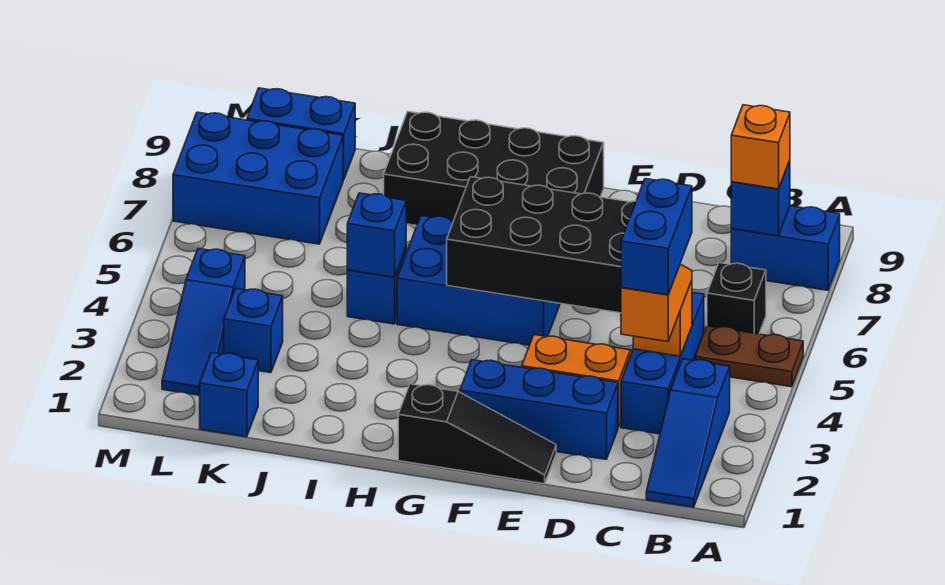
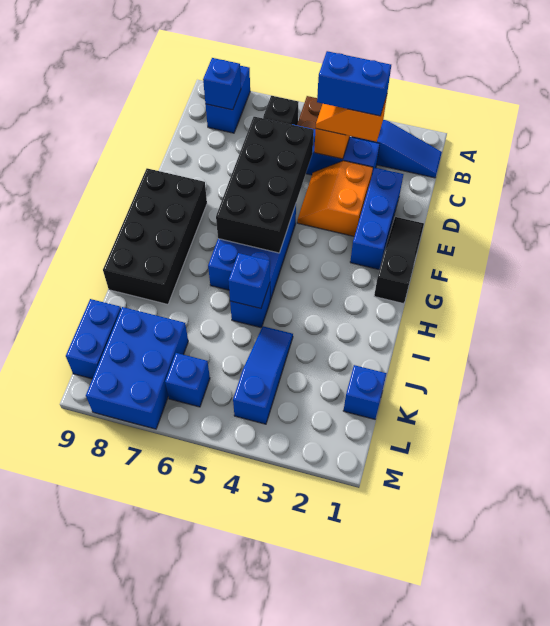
orange brick B8 level 3 -> none
blue brick K3 level 1 -> blue brick L6 level 1
blue slope L2:L4 level 1 top 4 -> blue slope J4:L4 level 1 top L

